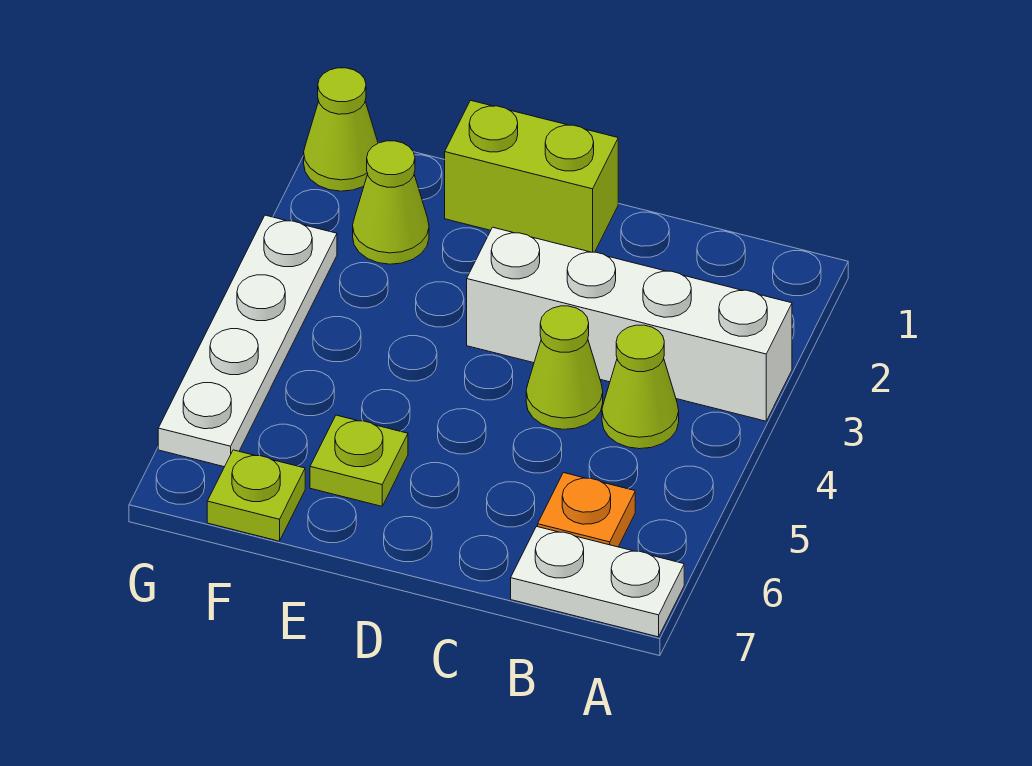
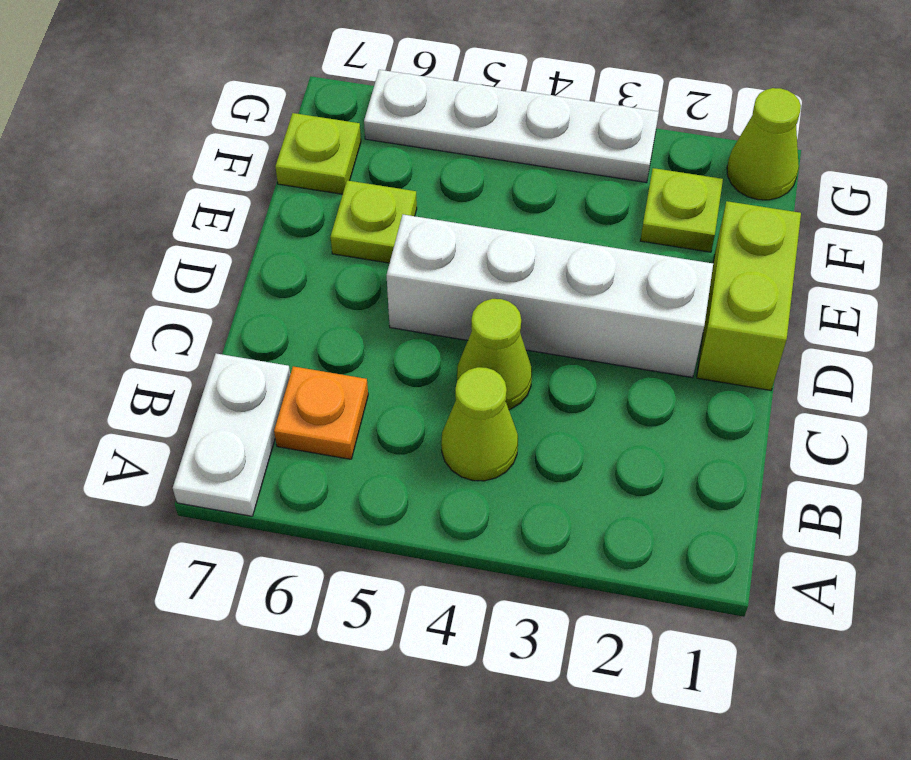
white brick A3:D3 level 1 -> white brick D2:D5 level 1
lime cone F2 level 1 -> lime plate F2 level 1

